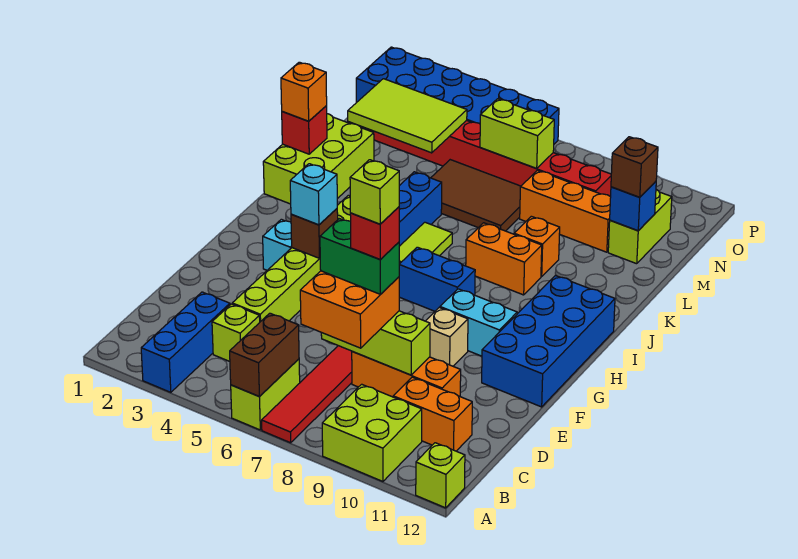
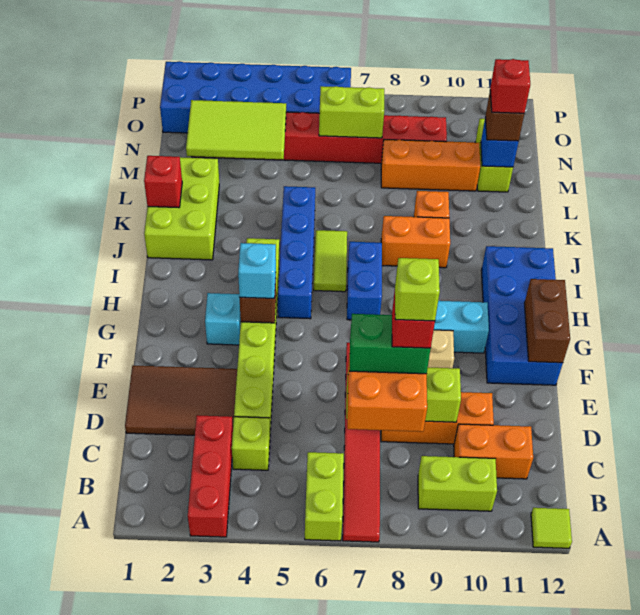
blue brick A3:C3 level 1 -> red brick A3:C3 level 1
brown brick A6:B6 level 2 -> brown brick F12:G12 level 2
lime brick A9:B10 level 1 -> lime brick B9:B10 level 1
lime brick A12 level 1 -> lime tile A12 level 1
blue brick H7:H8 level 1 -> blue brick H7:I7 level 1
orange brick K1 level 3 -> none
brown tile L5:M7 level 1 -> brown tile D1:E3 level 1
none -> red brick M11 level 4

